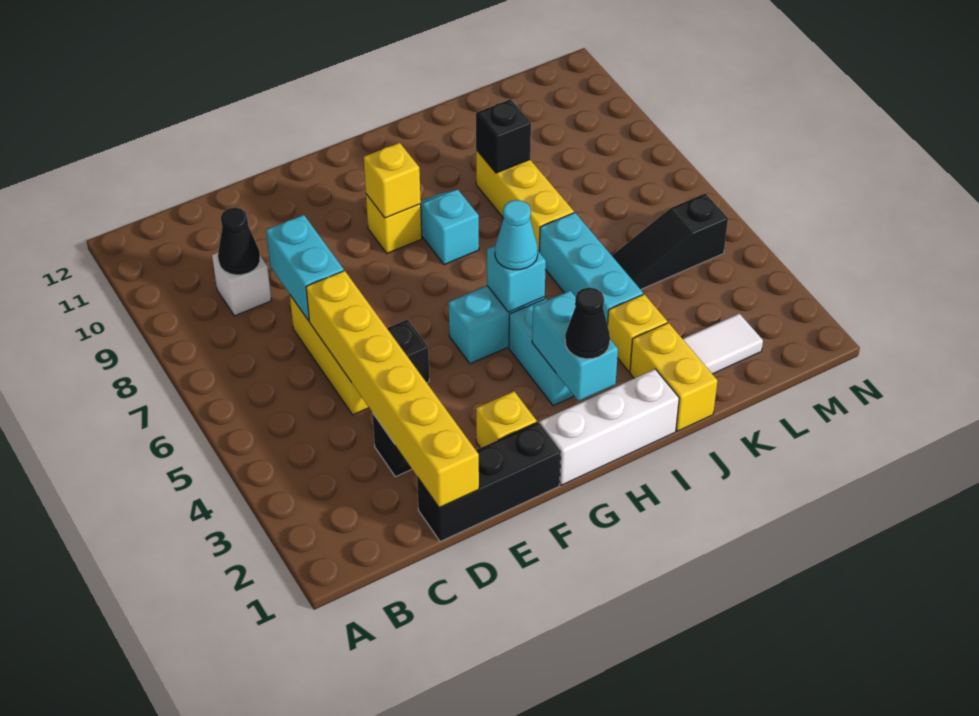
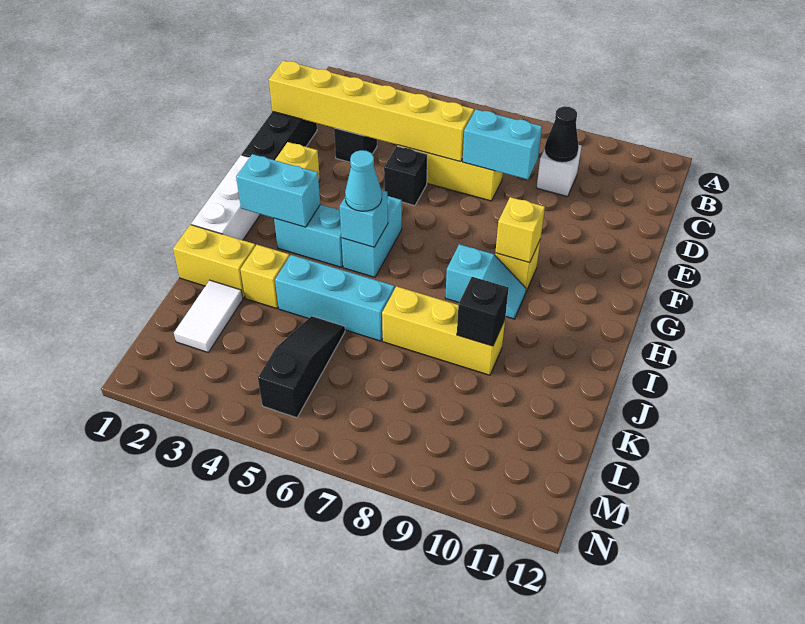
black cone H2 level 3 -> none

